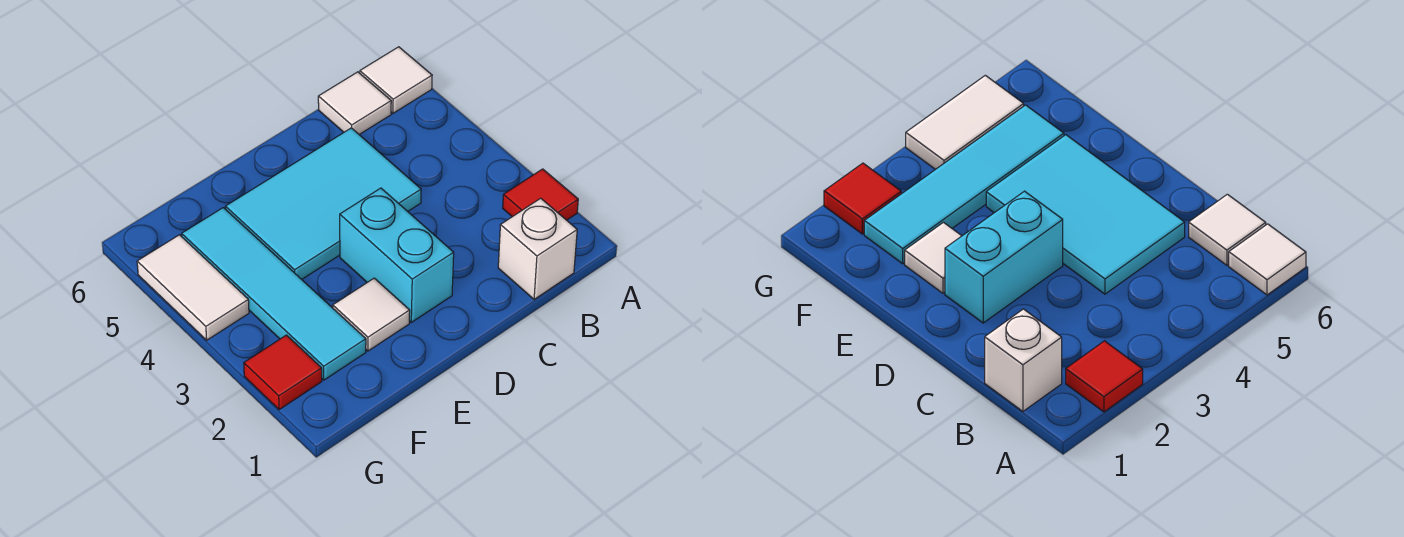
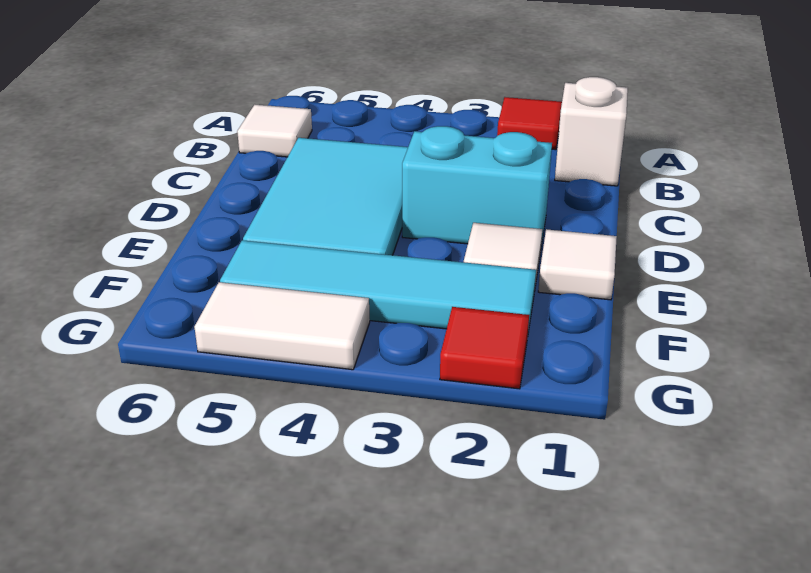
white tile A6 level 1 -> white tile E1 level 1

